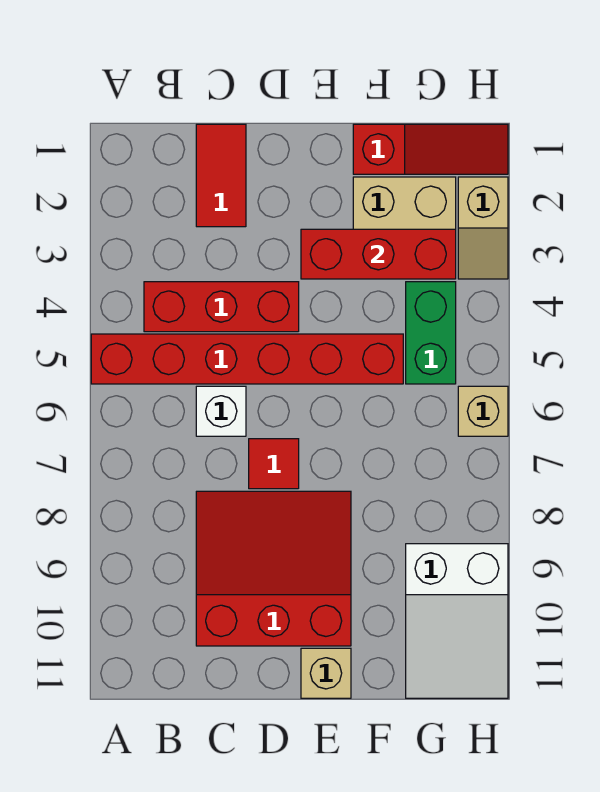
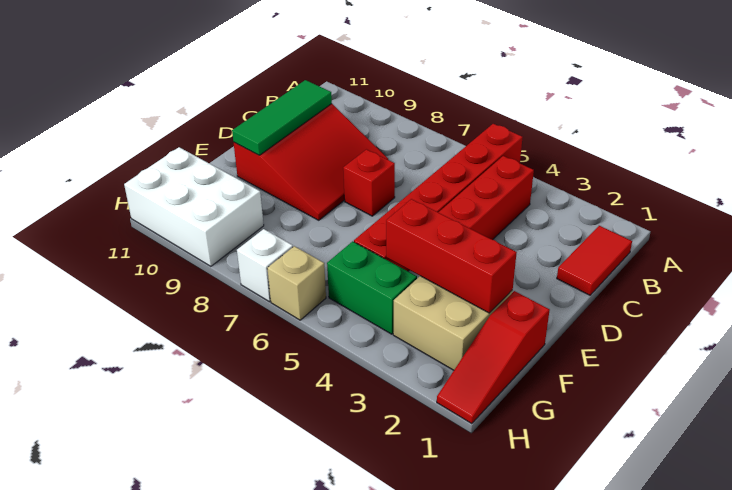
red tile C1:C2 level 1 -> red tile B1:C1 level 1
white brick C6 level 1 -> white brick H7 level 1
none -> green tile C10:E10 level 2
red tile D7 level 1 -> red brick D7 level 1
red brick E3:G3 level 2 -> red brick F2:F4 level 2
tan brick E11 level 1 -> none
white slope G9:H11 level 1 top 9 -> white brick G9:H11 level 1
tan slope H2:H3 level 1 top 2 -> none

